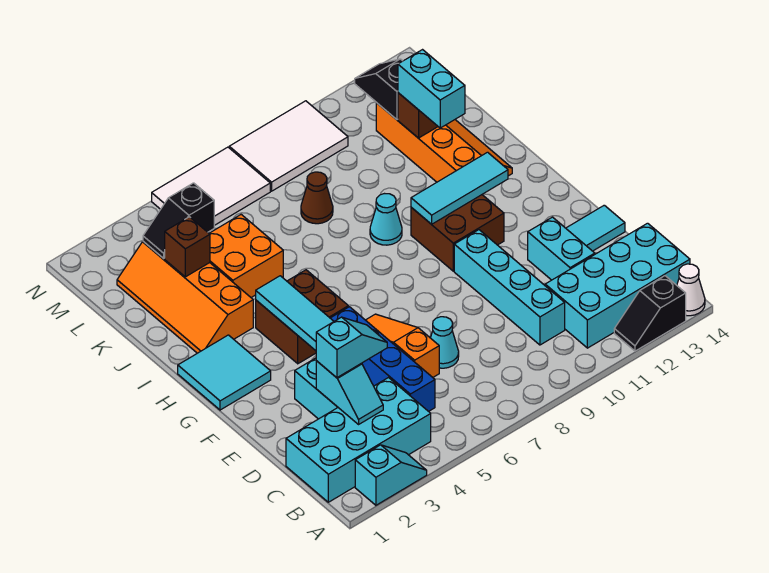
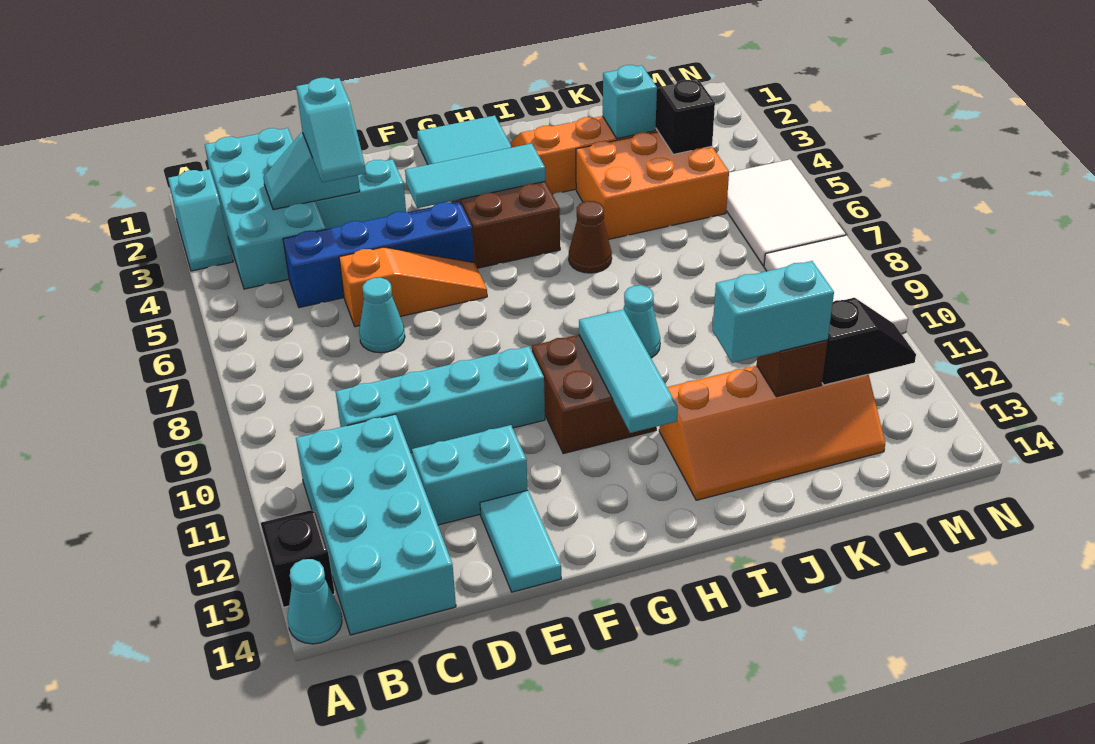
white cone A14 level 1 -> cyan cone A14 level 1
orange brick J4:K5 level 1 -> orange brick J4:L5 level 1
brown brick K3 level 2 -> cyan brick K3 level 2
brown cone K8 level 1 -> brown cone I6 level 1

